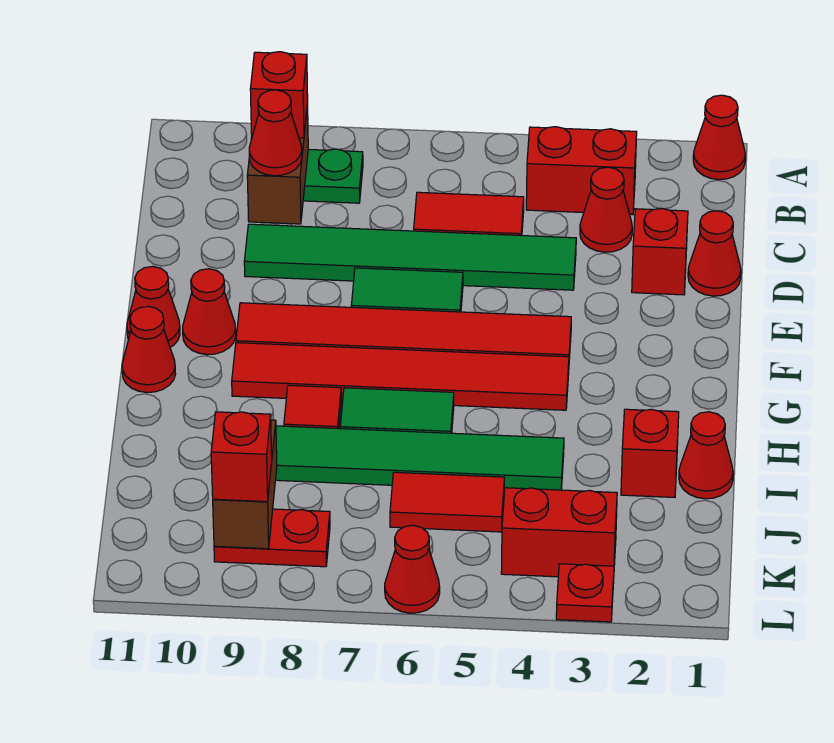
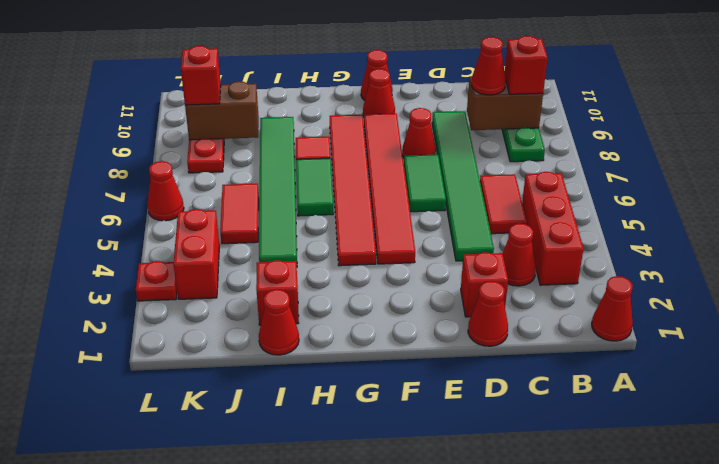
red brick B3:B4 level 1 -> red brick B3:B5 level 1
red cone G11 level 1 -> red cone E8 level 1

